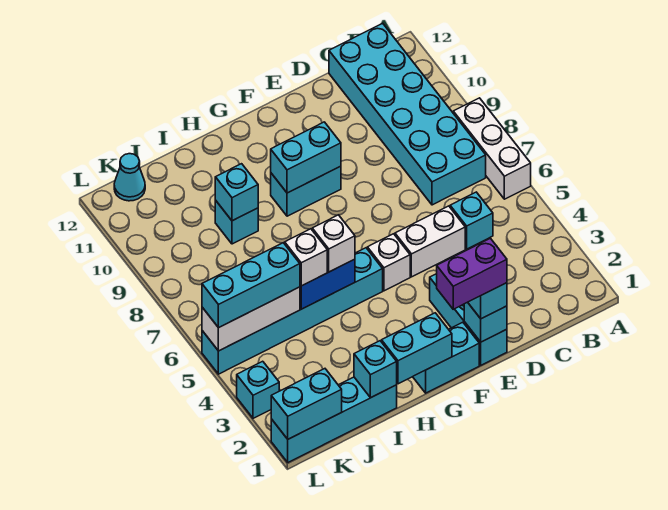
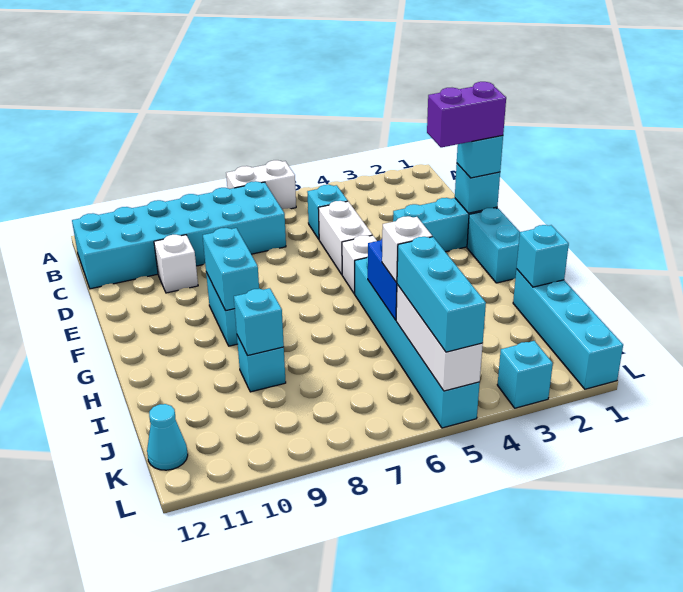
white brick A6:A8 level 1 -> white brick A6:A7 level 1
purple brick E1:F1 level 4 -> purple brick E1:E2 level 4
cyan brick G1:H1 level 2 -> none
white brick H5 level 3 -> white brick D10 level 1
cyan brick K1:L1 level 2 -> none

